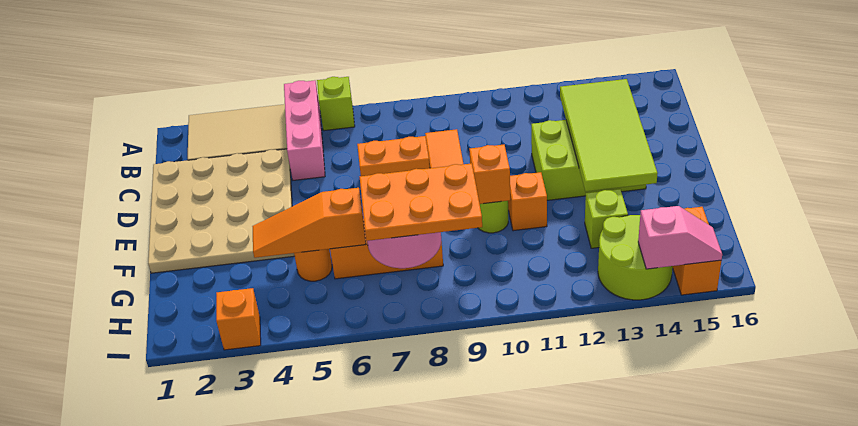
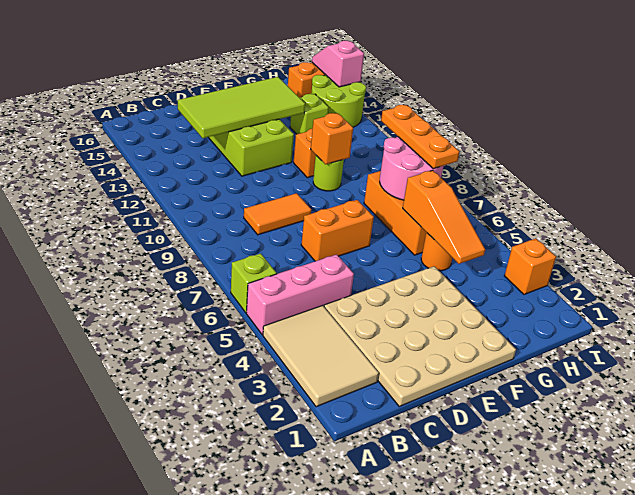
orange brick D7:D8 level 1 -> orange brick D7:E7 level 1
orange plate G7:H9 level 3 -> orange plate H7:H9 level 3

